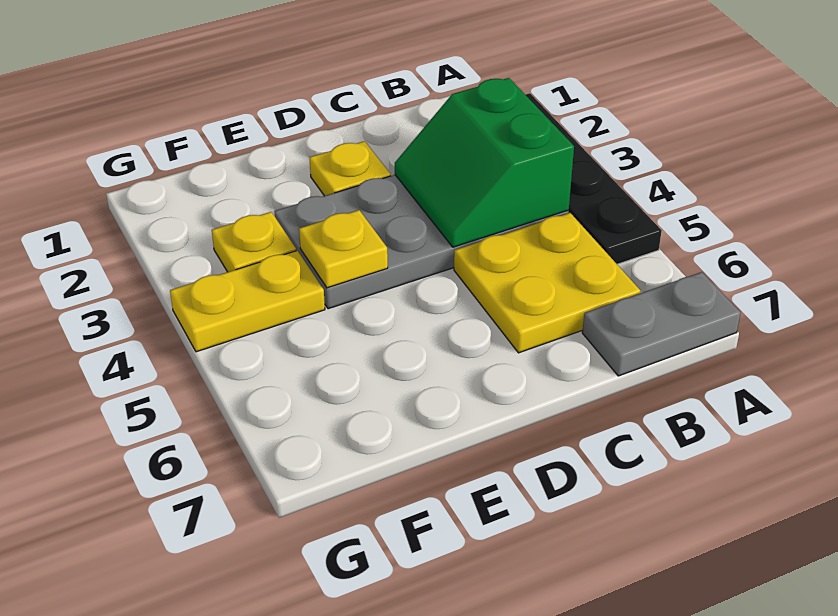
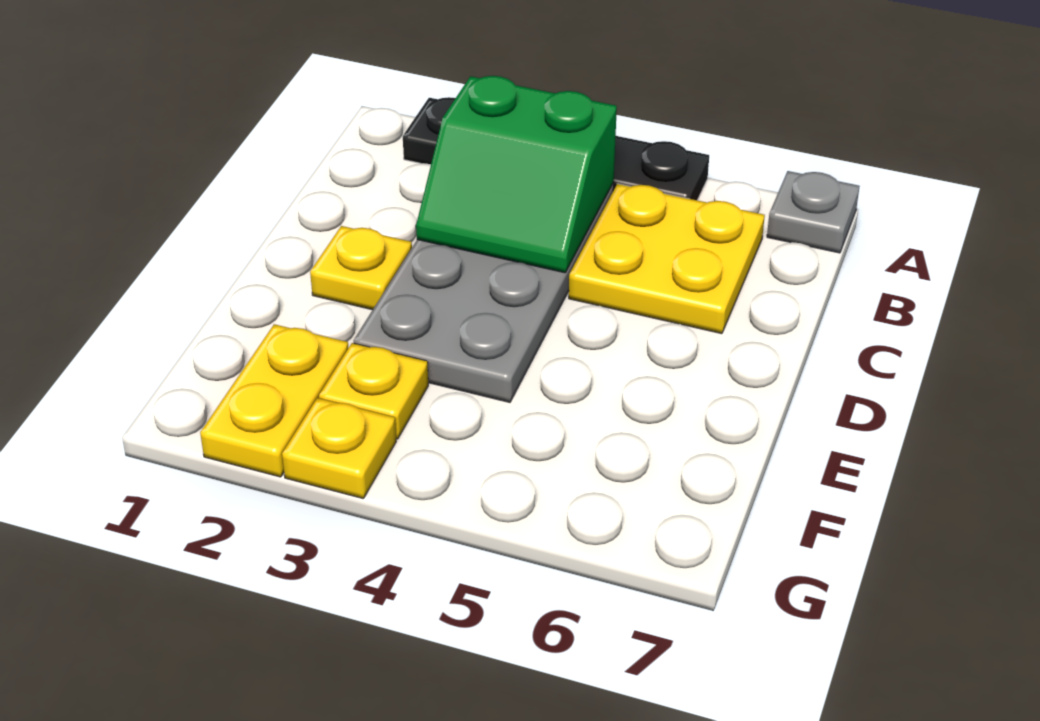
grey plate A7:B7 level 1 -> grey plate A7 level 1
yellow plate E4 level 2 -> yellow plate G3 level 1
yellow plate F4:G4 level 1 -> yellow plate F2:G2 level 1

